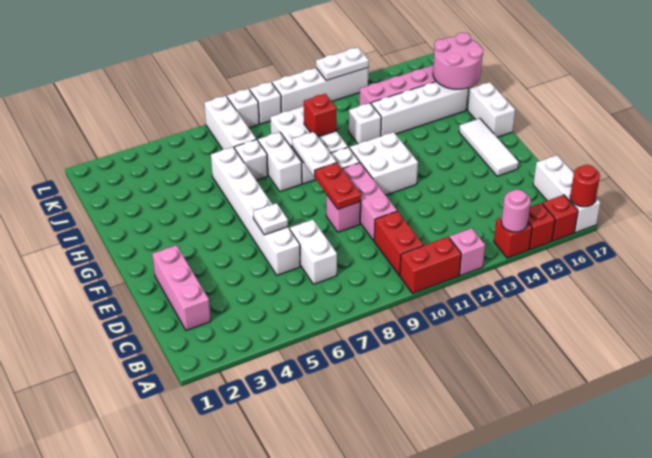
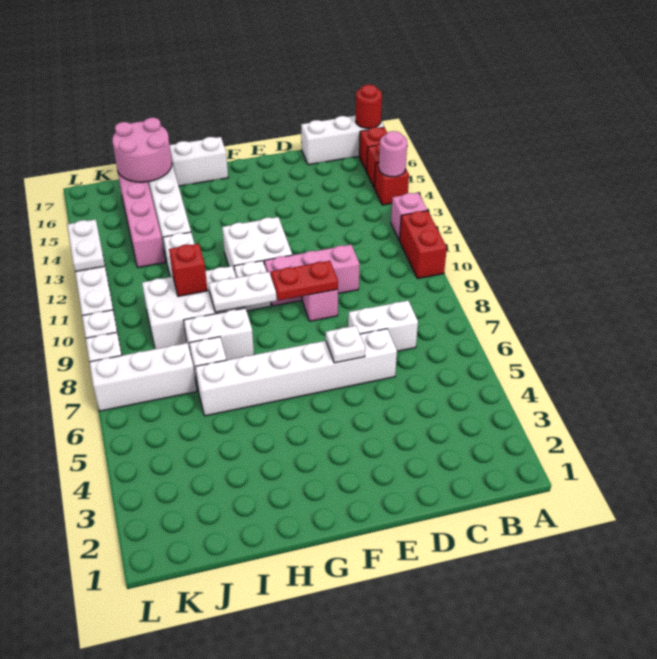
red brick B10:C10 level 1 -> none
pink brick C2:E2 level 1 -> none
white tile E16:G16 level 1 -> none

